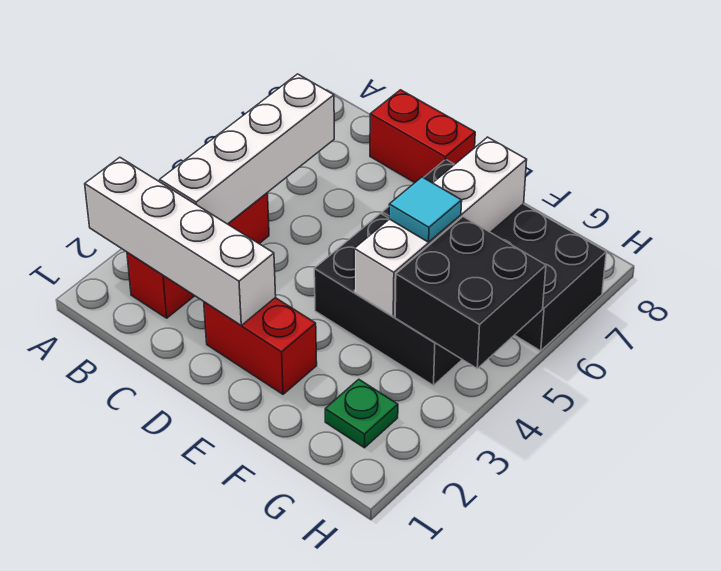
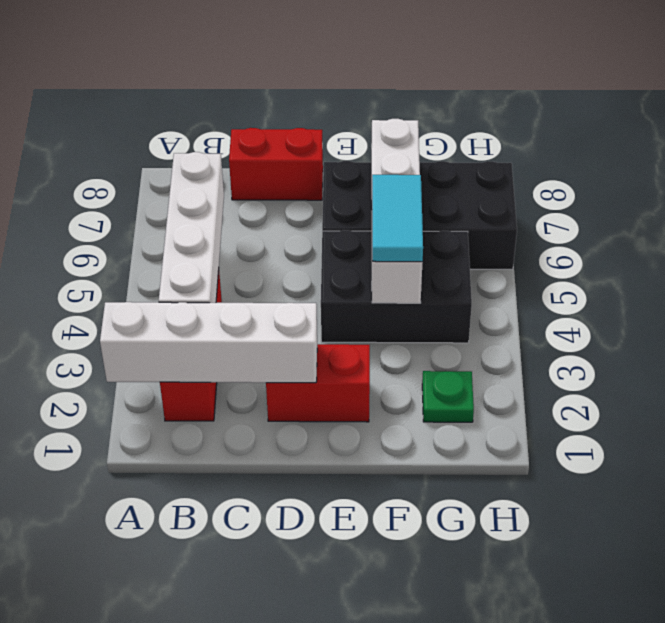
cyan tile F5 level 3 -> cyan tile F4:F5 level 3
black brick G4:H5 level 2 -> none

